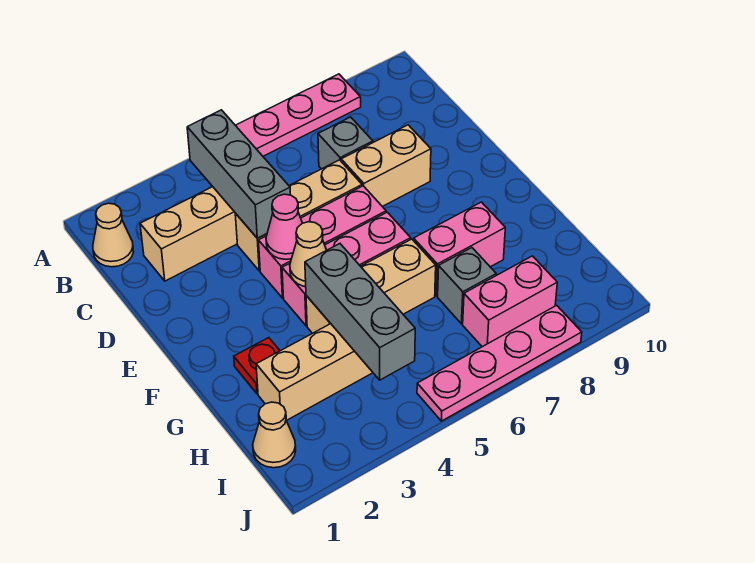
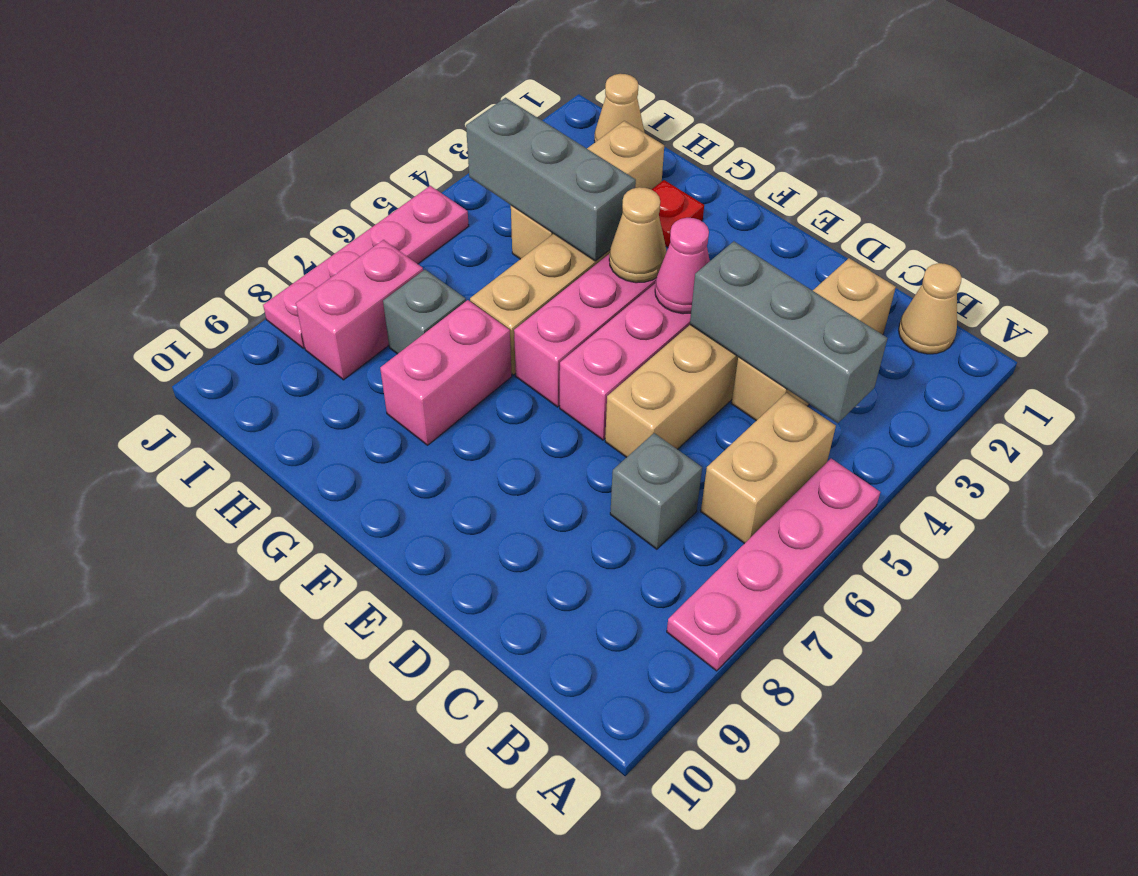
tan brick D7:D8 level 1 -> tan brick B5:B6 level 1

